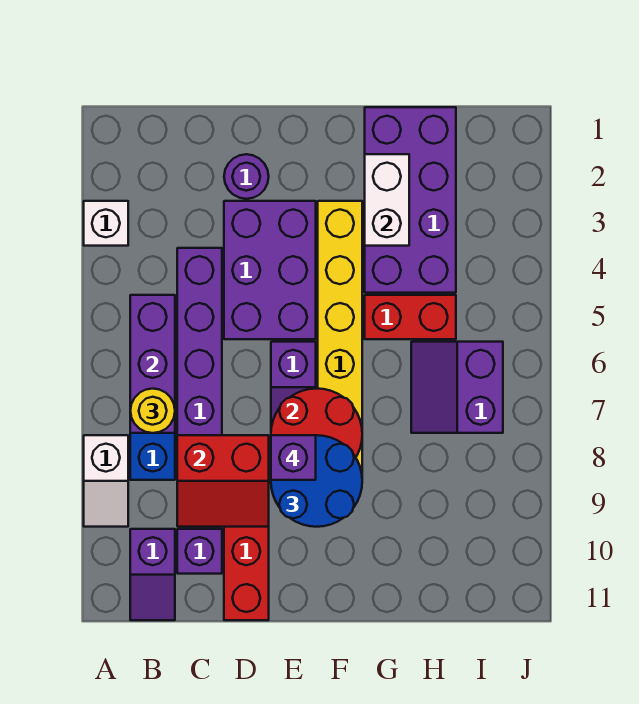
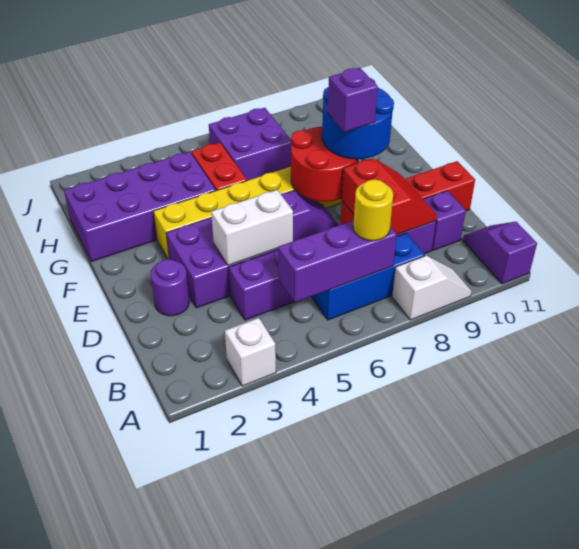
purple slope B10:B11 level 1 top 10 -> purple slope A11:B11 level 1 top A
white brick G2:G3 level 2 -> white brick D4:D5 level 2
purple slope H6:I7 level 1 top I -> purple brick H6:I7 level 1

